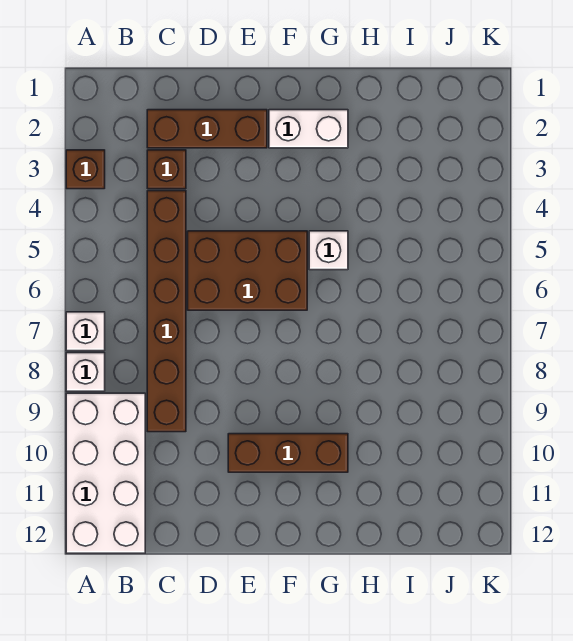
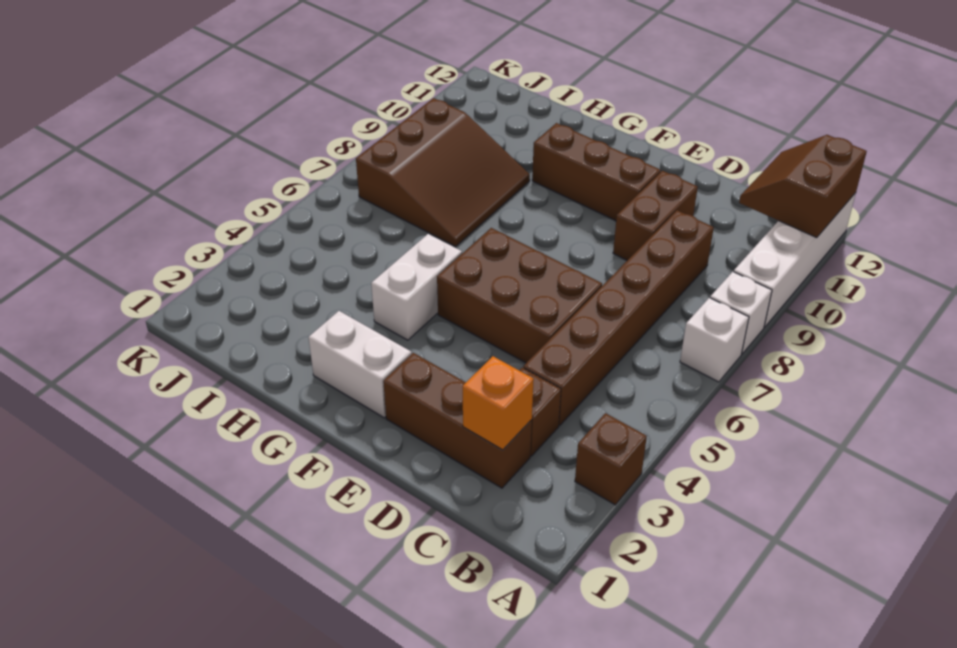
white brick A9:B12 level 1 -> white brick A9:A12 level 1
none -> brown slope A11:B12 level 2 top A
none -> orange brick C2 level 2
none -> brown brick D9:D10 level 1
white brick G5 level 1 -> white brick G4:G5 level 1
none -> brown slope H7:J9 level 1 top J

